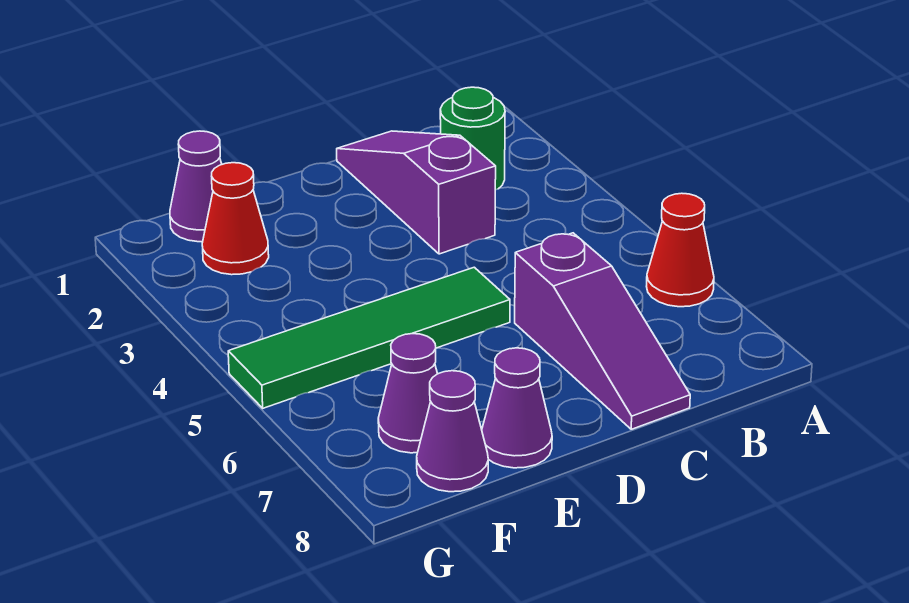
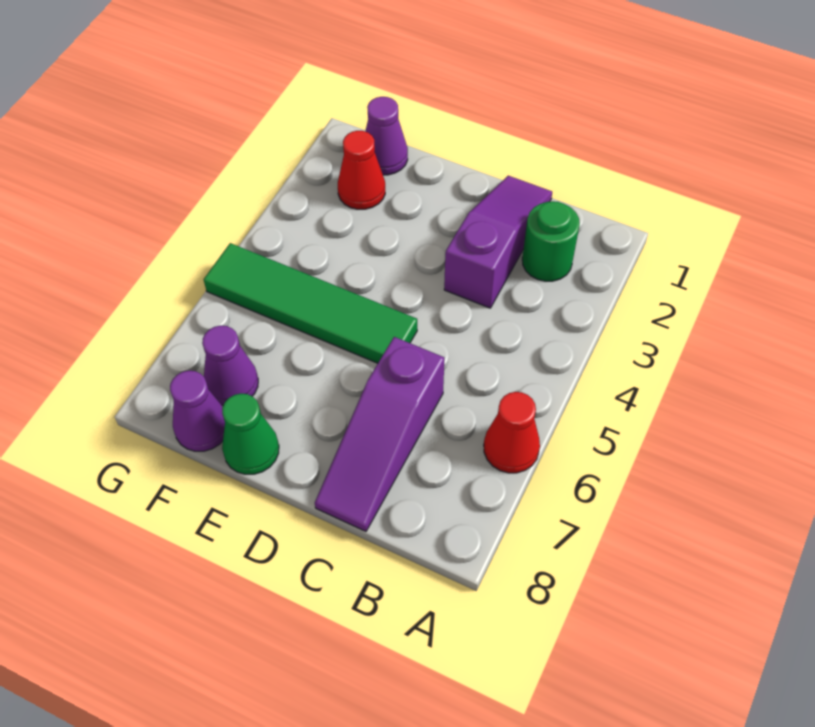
purple cone E8 level 1 -> green cone E8 level 1

